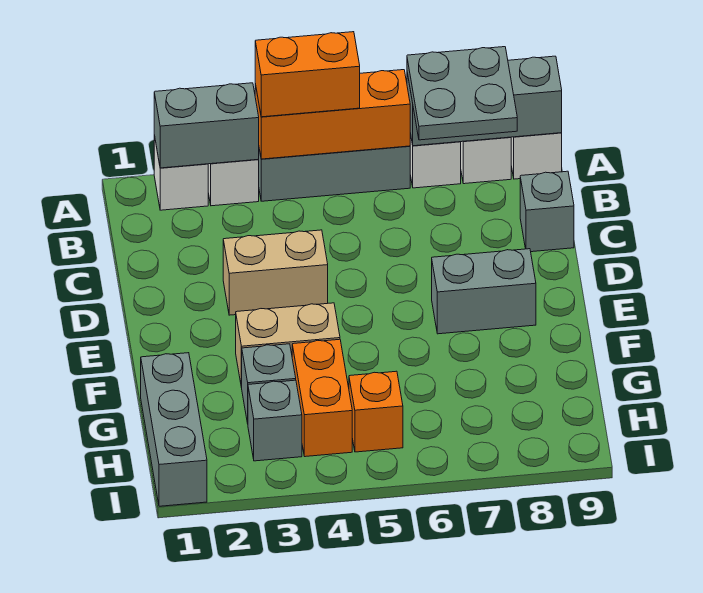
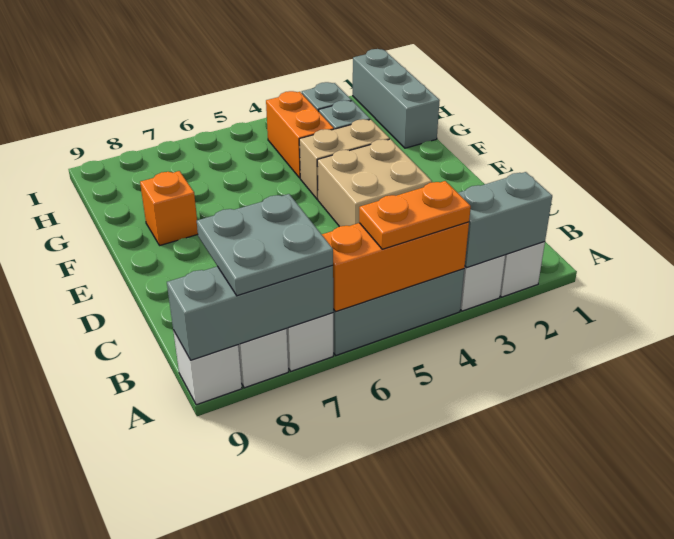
orange brick A4:A5 level 3 -> orange plate A4:A5 level 3
grey brick C9 level 1 -> none
tan brick D3:D4 level 1 -> tan brick D3:E4 level 1
grey brick E7:E8 level 1 -> none
orange brick H5 level 1 -> orange brick F8 level 1

